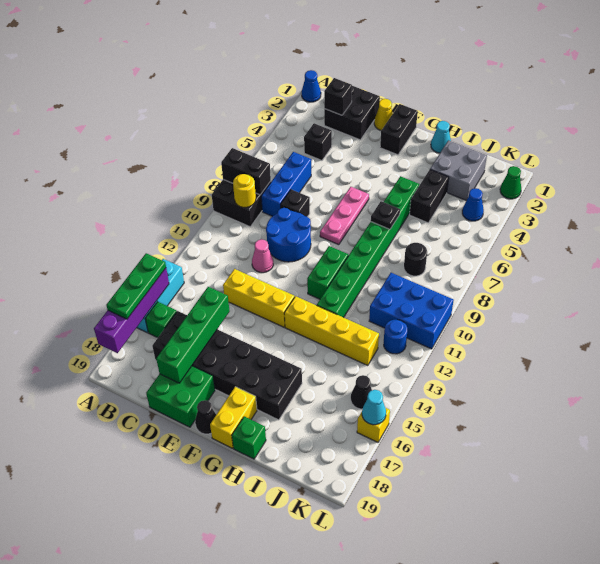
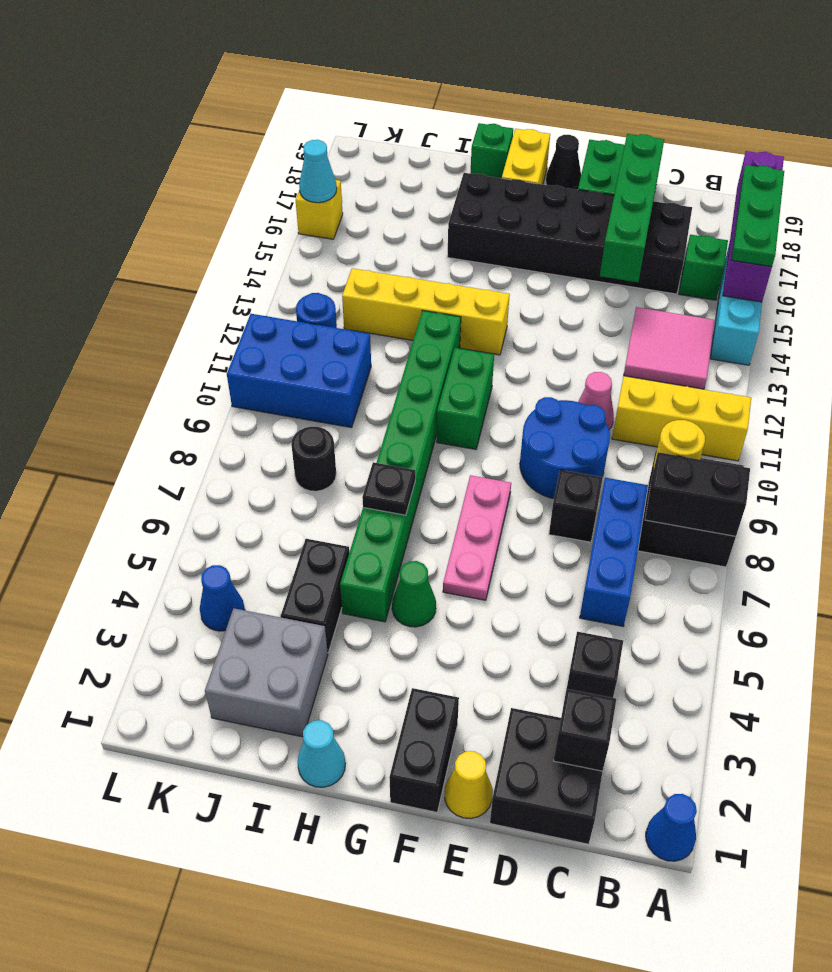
none -> pink tile B13:C14 level 1
yellow brick D13:F13 level 1 -> yellow brick A11:C11 level 1
black cone K15 level 1 -> none
green cone L2 level 1 -> green cone G5 level 1

